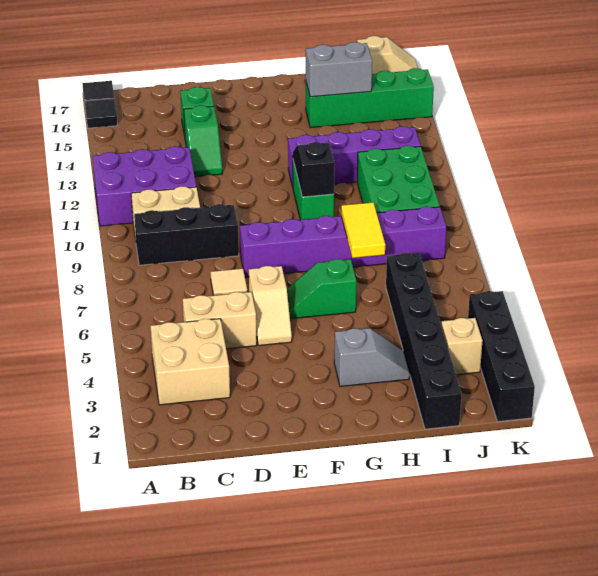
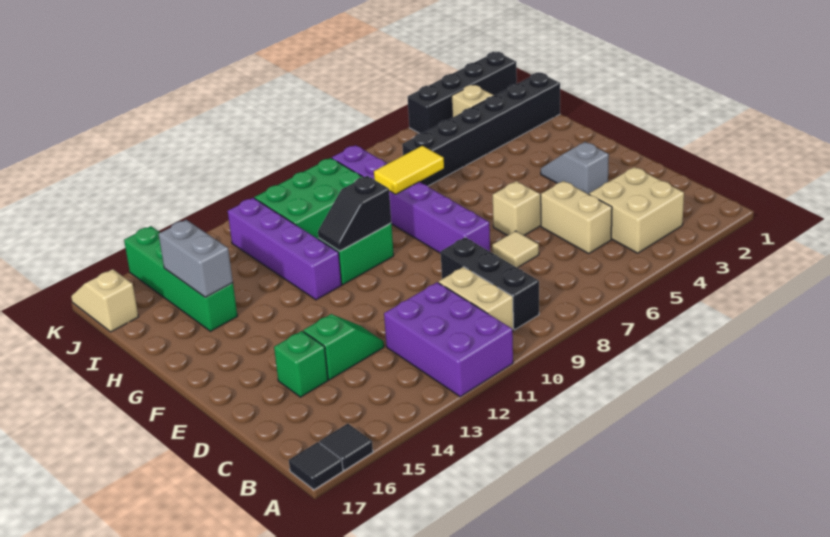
green slope F6:G6 level 1 top G -> none
grey slope G3:H3 level 1 top G -> grey slope E3:F3 level 1 top E

